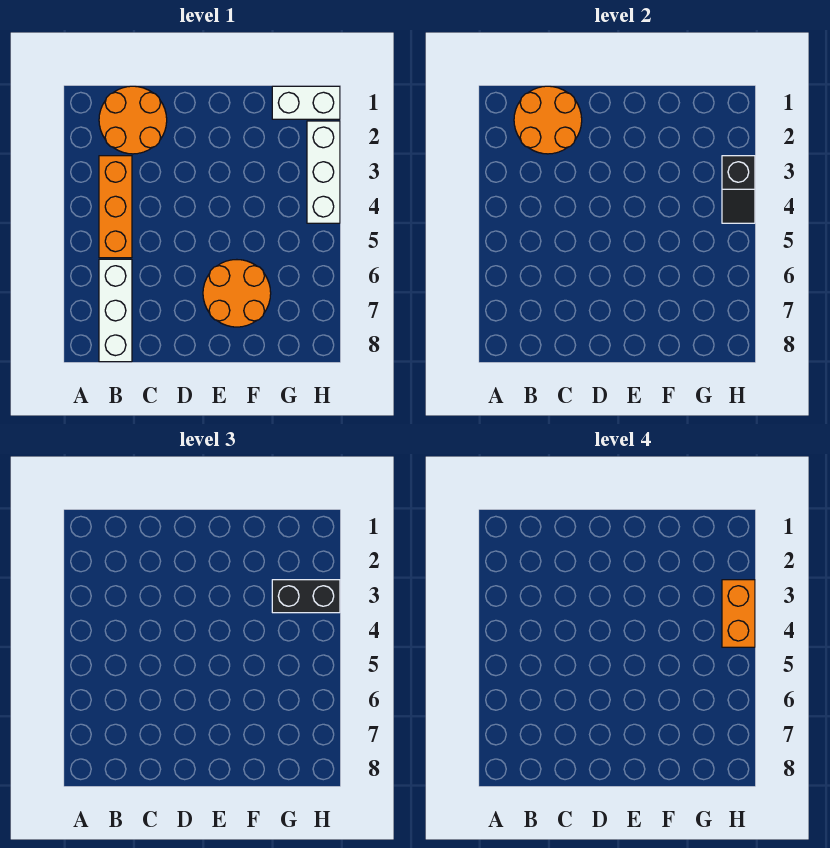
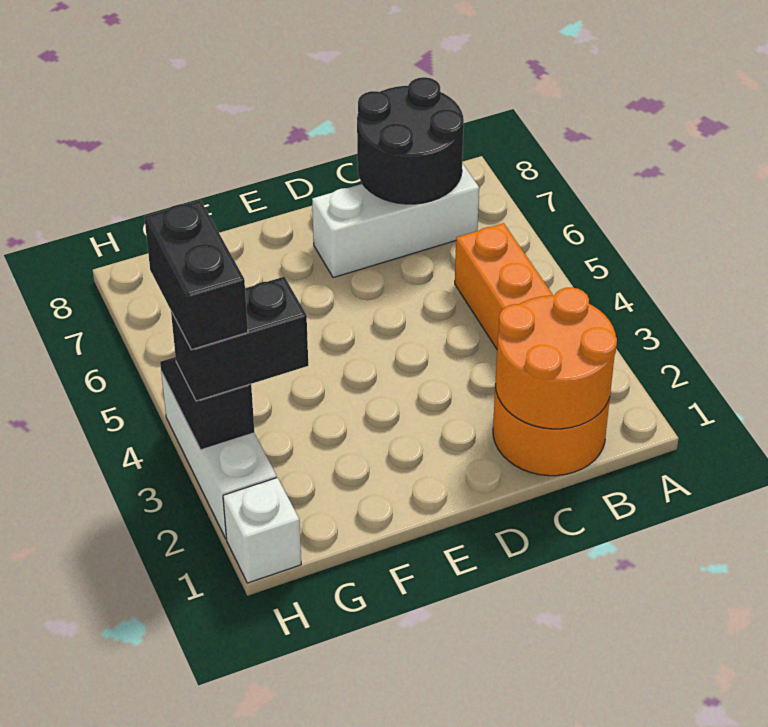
white brick B6:B8 level 1 -> white brick B7:D7 level 1
none -> black round brick B7:C8 level 2
orange round brick E6:F7 level 1 -> none
white brick G1:H1 level 1 -> white brick H1 level 1
orange brick H3:H4 level 4 -> black brick H3:H4 level 4

